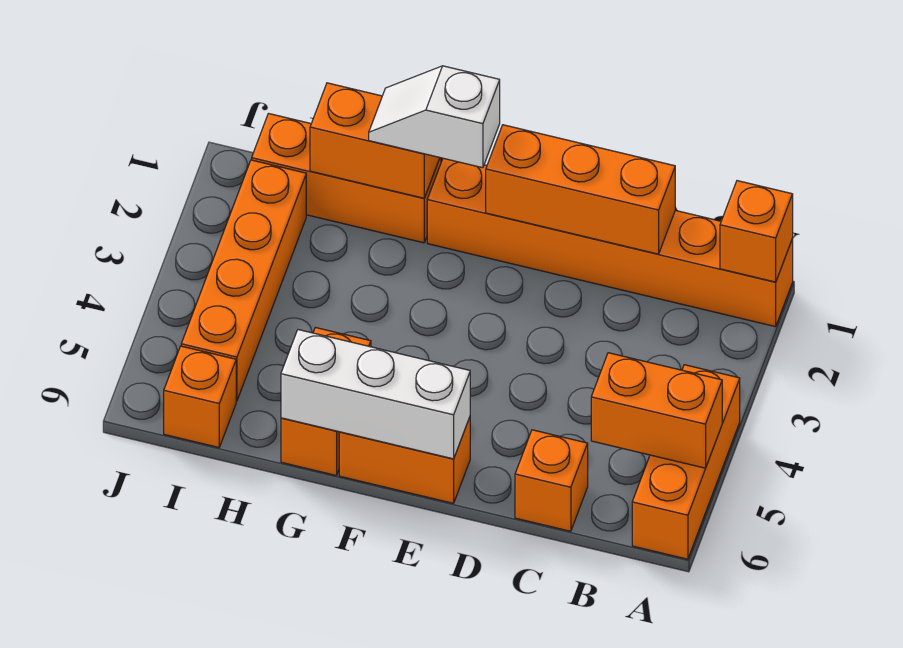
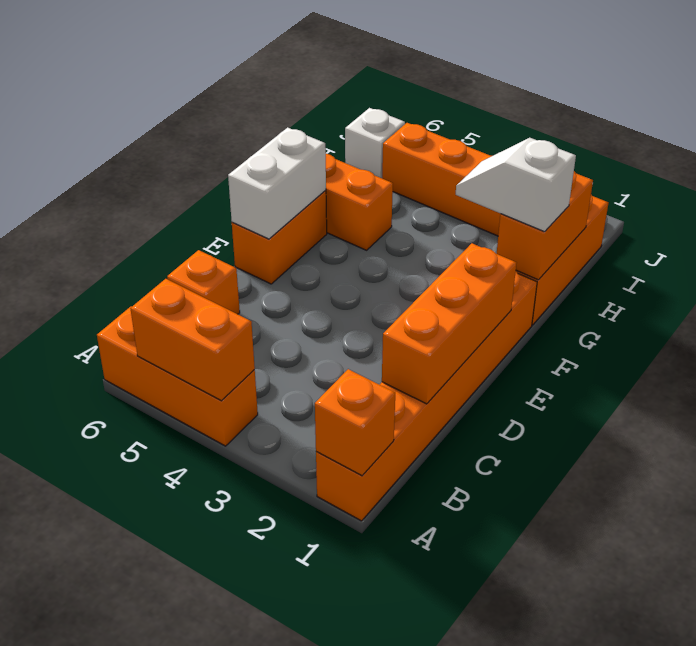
orange brick A5:B5 level 2 -> orange brick A4:A5 level 2
white brick E6:G6 level 2 -> white brick E6:F6 level 2
white slope F1:G1 level 3 top F -> white slope G1:G2 level 3 top 1
orange brick I6 level 1 -> white brick I6 level 1

